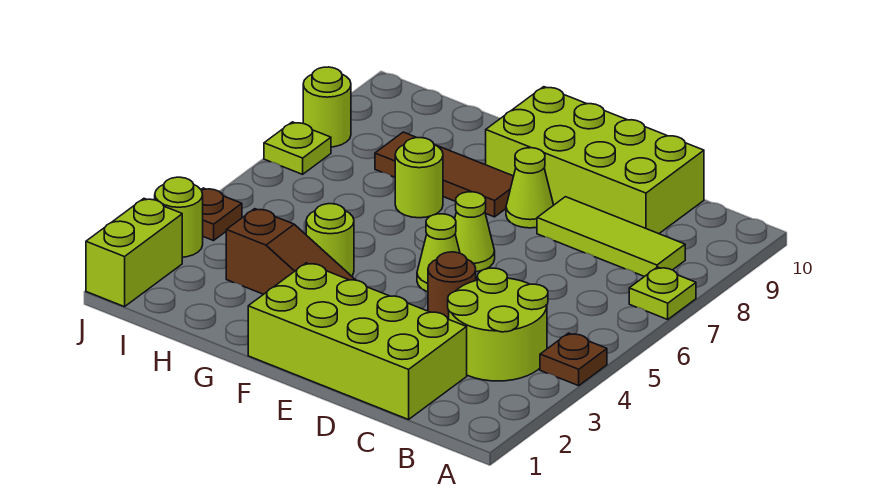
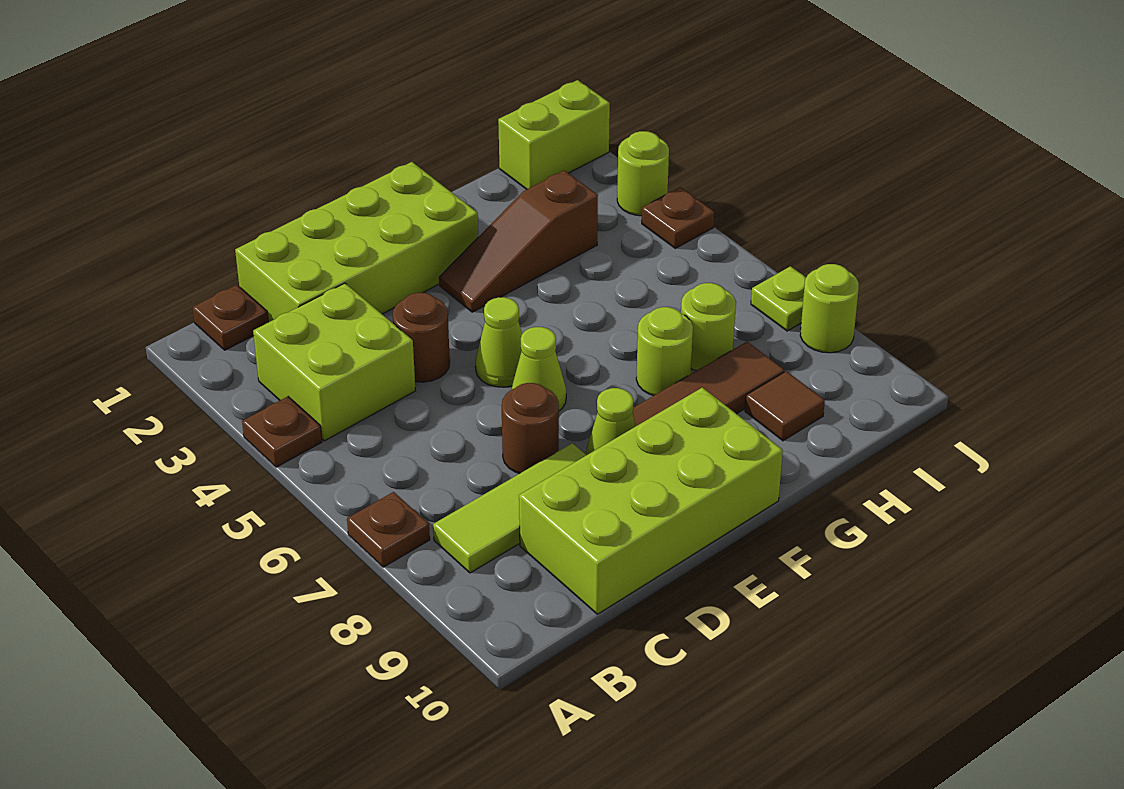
lime plate A7 level 1 -> brown plate A7 level 1
none -> brown plate B1 level 1
lime round brick B3:C4 level 1 -> lime brick B3:C4 level 1
none -> brown round brick D7 level 1
lime round brick G4 level 1 -> lime round brick H7 level 1
none -> brown tile H9 level 1
lime brick J1:J2 level 1 -> lime brick I1:J1 level 1

